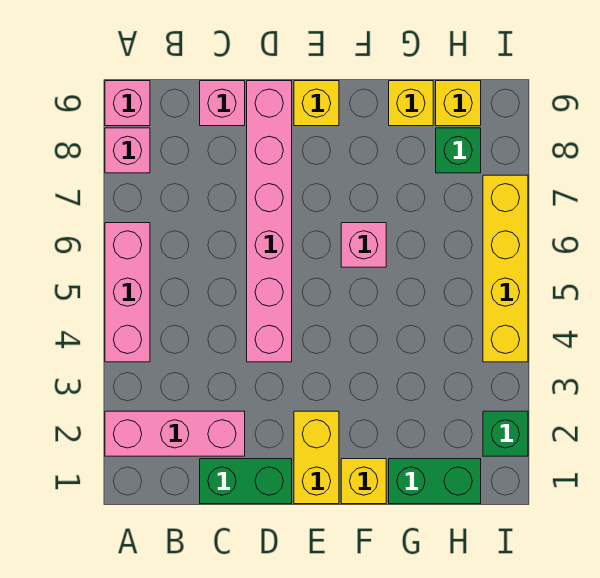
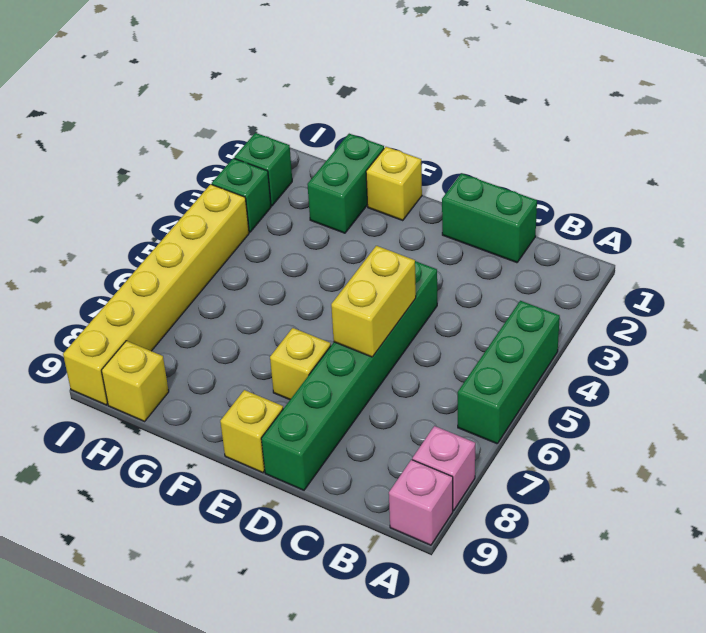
pink brick A2:C2 level 1 -> none
pink brick A4:A6 level 1 -> green brick A4:A6 level 1
pink brick C9 level 1 -> none
pink brick D4:D9 level 1 -> green brick D4:D9 level 1
yellow brick E1:E2 level 1 -> yellow brick D5:D6 level 2
pink brick F6 level 1 -> none
green brick G1:H1 level 1 -> green brick G1:G2 level 1
yellow brick G9 level 1 -> yellow brick E7 level 1
green brick H8 level 1 -> green brick I3 level 1
yellow brick I4:I7 level 1 -> yellow brick I4:I9 level 1

